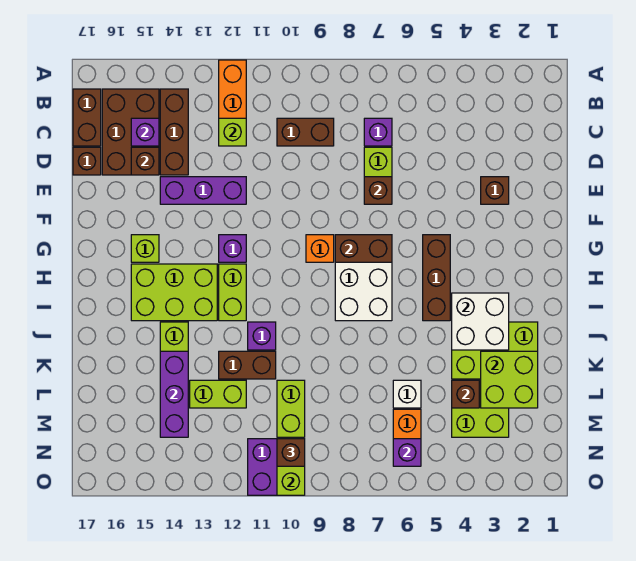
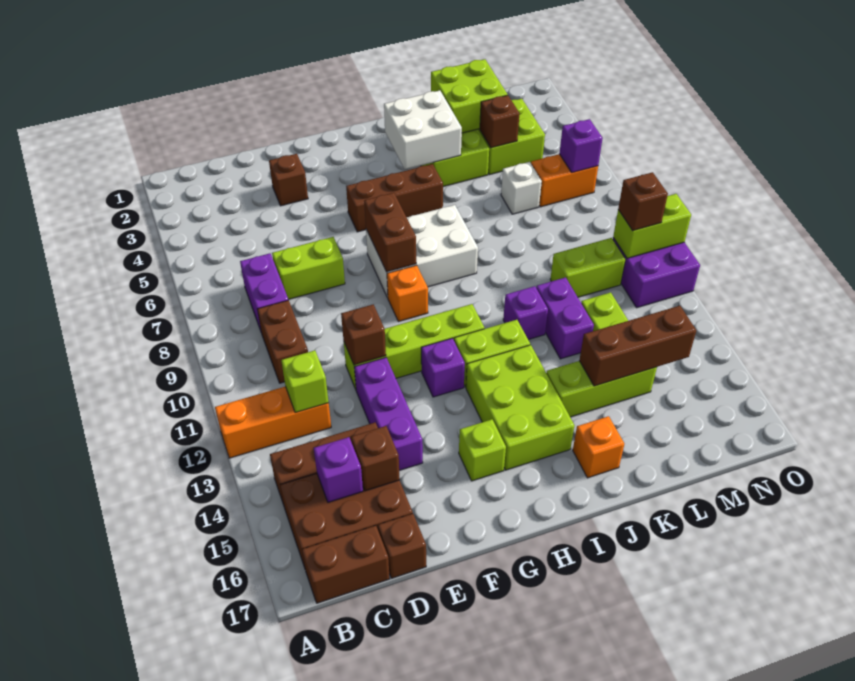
purple brick C7 level 1 -> purple brick C7:C8 level 1
brown brick E7 level 2 -> brown brick E11 level 2
none -> lime brick E11:H11 level 1
none -> orange brick J16 level 1
brown brick K11:K12 level 1 -> purple brick K11:K12 level 1
purple brick K14:M14 level 2 -> brown brick K14:M14 level 2

